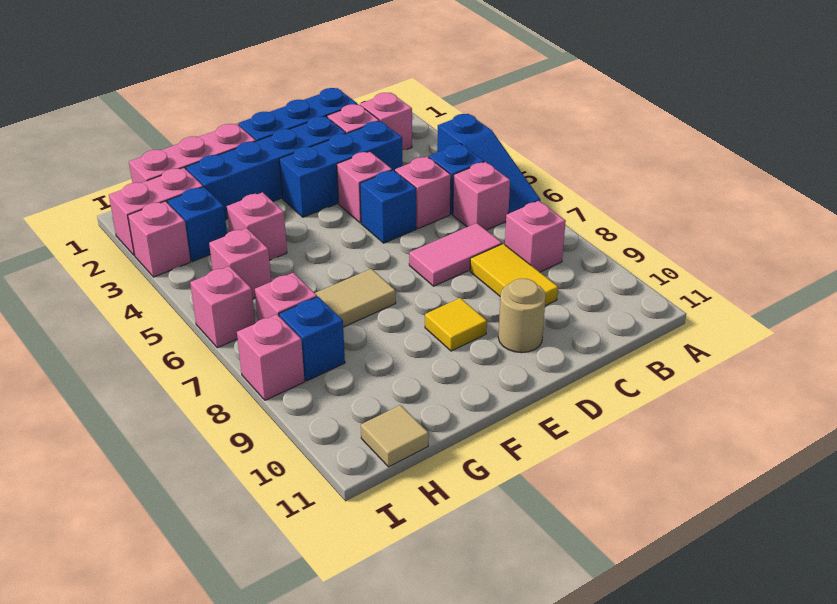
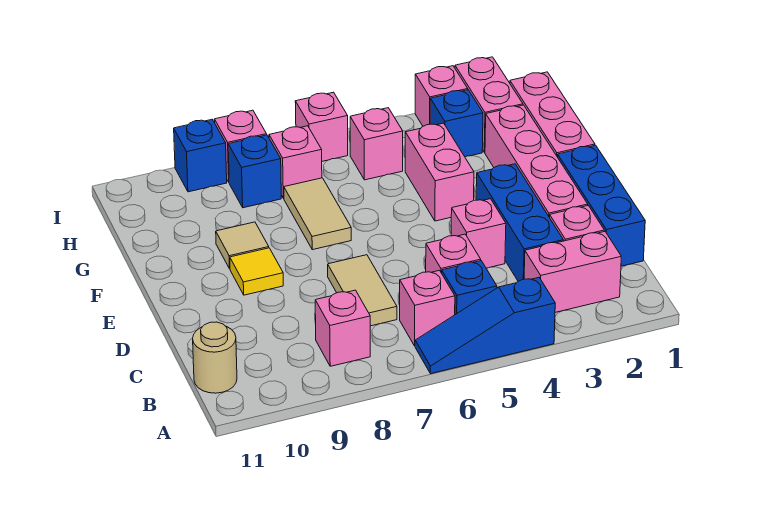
pink brick B2 level 1 -> pink brick B2:B3 level 1
pink tile C7:D7 level 1 -> tan tile C7:D7 level 1
yellow tile C8:C9 level 1 -> none
blue brick D2:G2 level 1 -> pink brick D2:G2 level 1
blue brick D5 level 1 -> blue brick I9 level 1
tan round brick D10 level 1 -> tan round brick B11 level 1
pink brick G4 level 1 -> pink brick F4:G4 level 1
tan tile H11 level 1 -> tan tile F9 level 1

